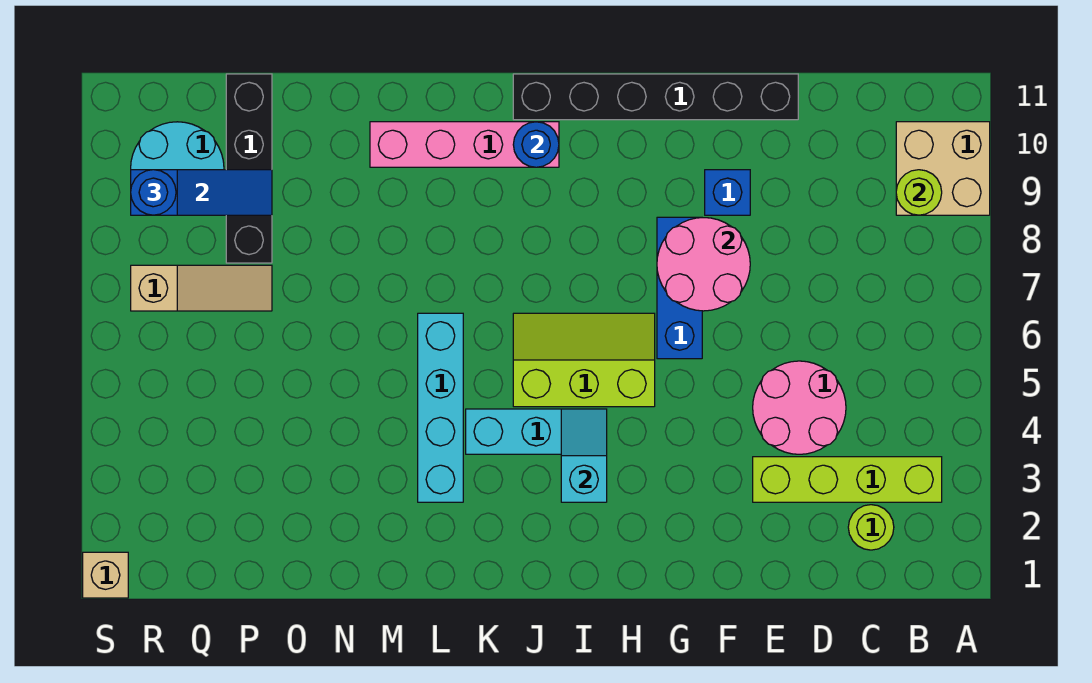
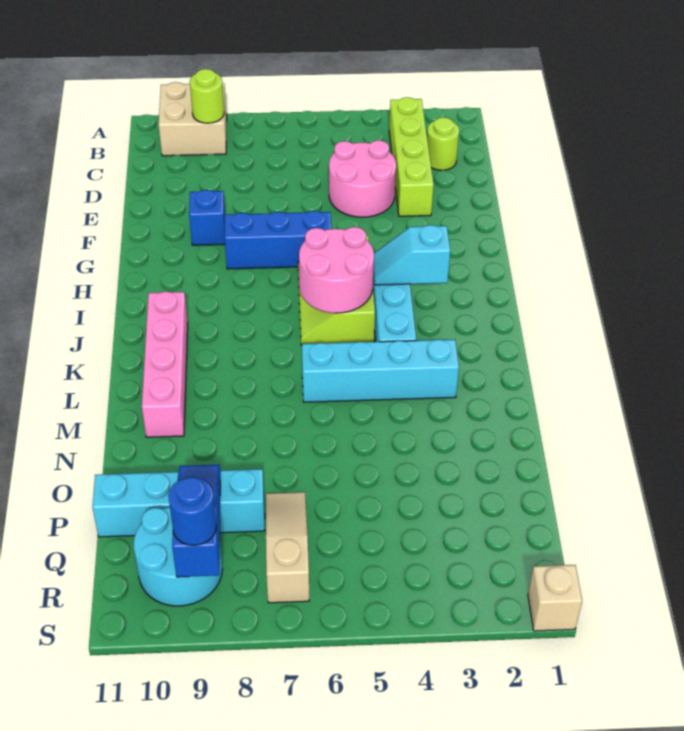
black brick E11:J11 level 1 -> none
pink round brick F7:G8 level 2 -> pink round brick I5:J6 level 2
blue round brick J10 level 2 -> none
black brick P8:P11 level 1 -> cyan brick P8:P11 level 1

